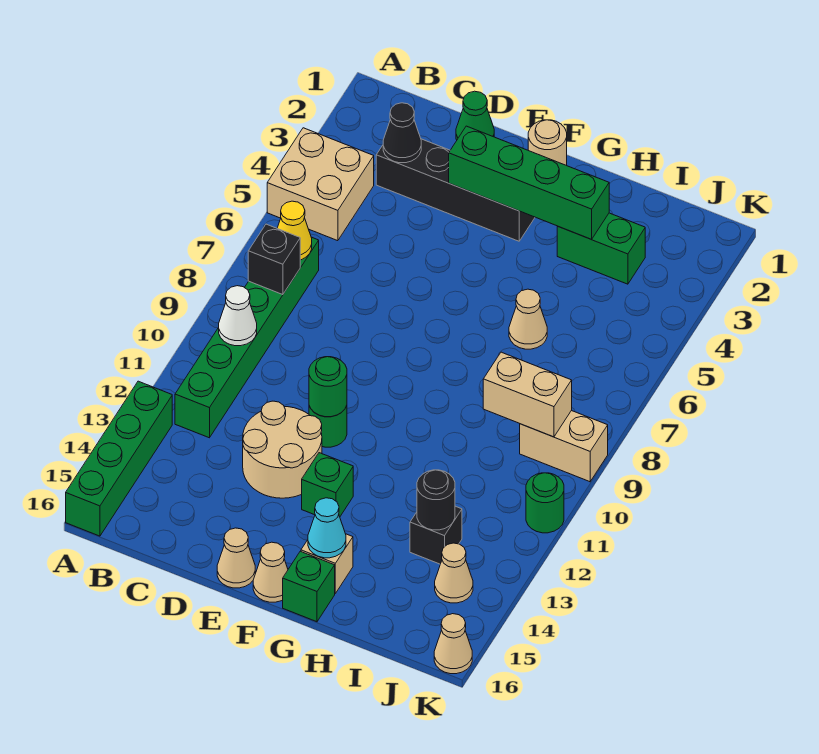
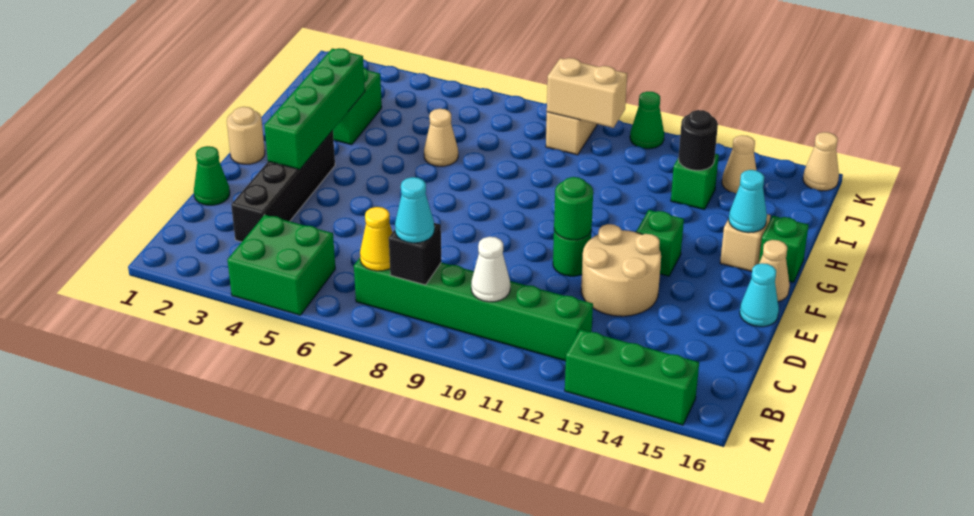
tan brick A4:B5 level 1 -> green brick A4:B5 level 1
green brick A13:A16 level 1 -> green brick A13:A15 level 1
none -> cyan cone B8 level 3
black cone C3 level 2 -> none
tan cone E16 level 1 -> cyan cone E16 level 1
tan brick I9:J9 level 2 -> tan brick J9:J10 level 2
black brick I13 level 1 -> green brick I13 level 1
green round brick K11 level 1 -> green cone K11 level 1

